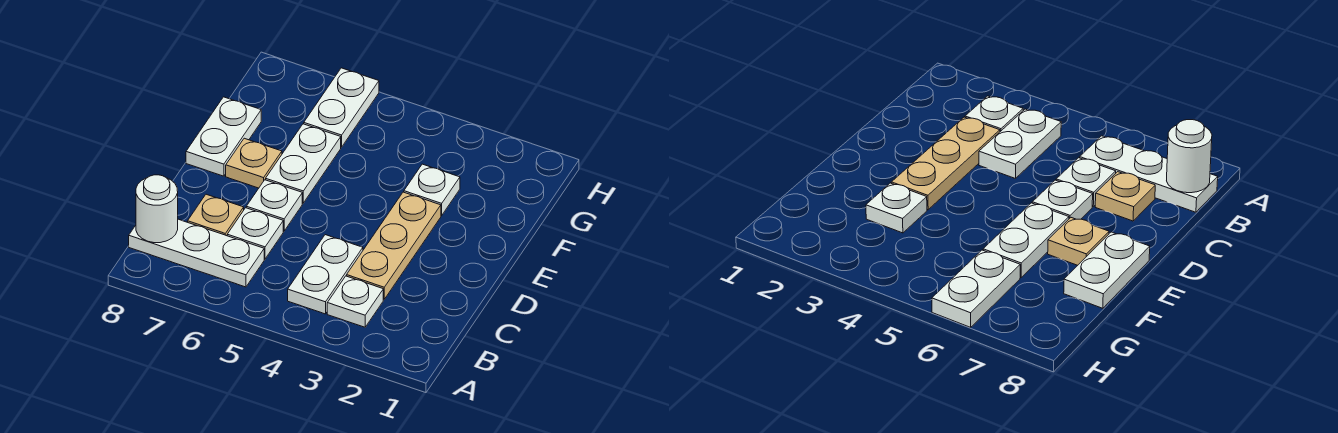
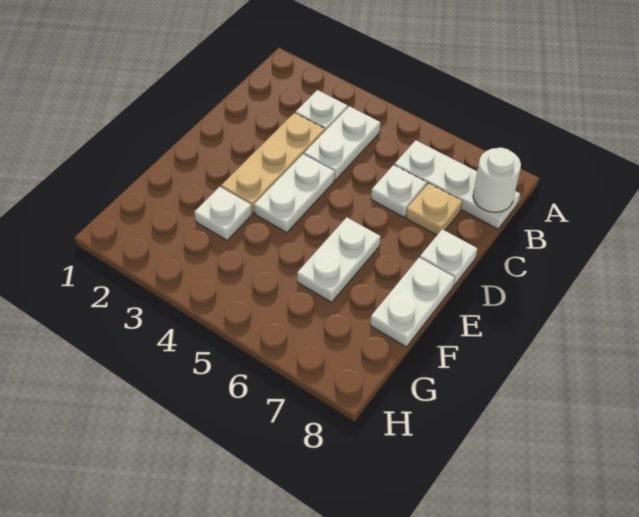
white plate D6 level 1 -> white plate D8 level 1
tan plate E7 level 1 -> none
white plate G6:H6 level 1 -> white plate D4:E4 level 1

